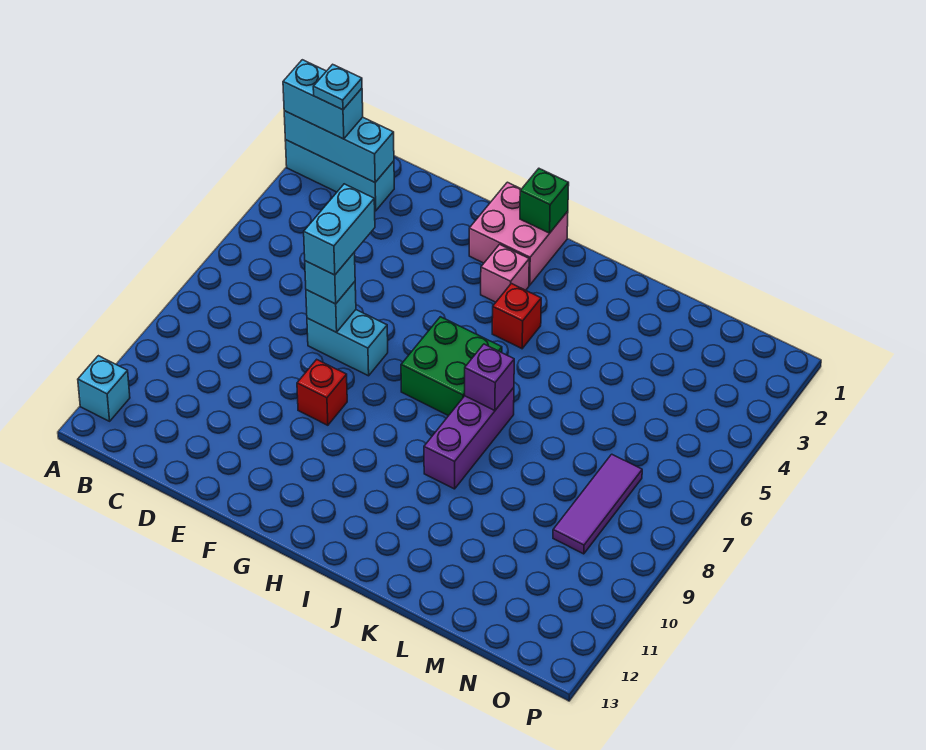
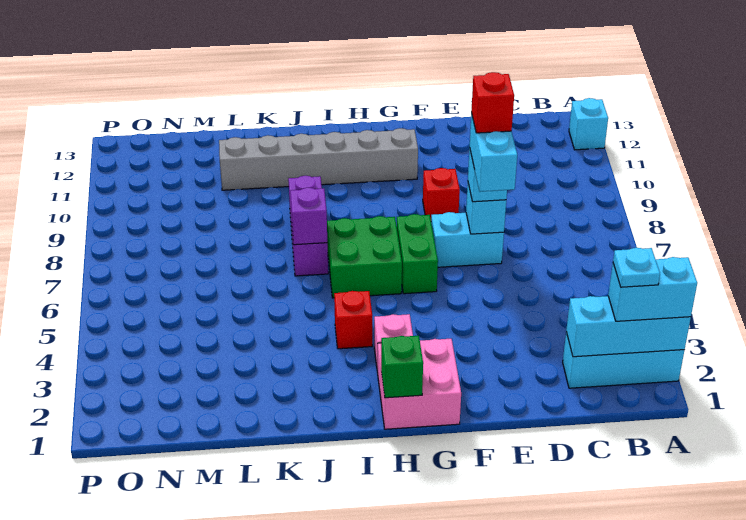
none -> red brick E7 level 5
none -> green brick G6:G7 level 1
none -> grey brick G11:L11 level 1
purple tile N7:N9 level 1 -> none

